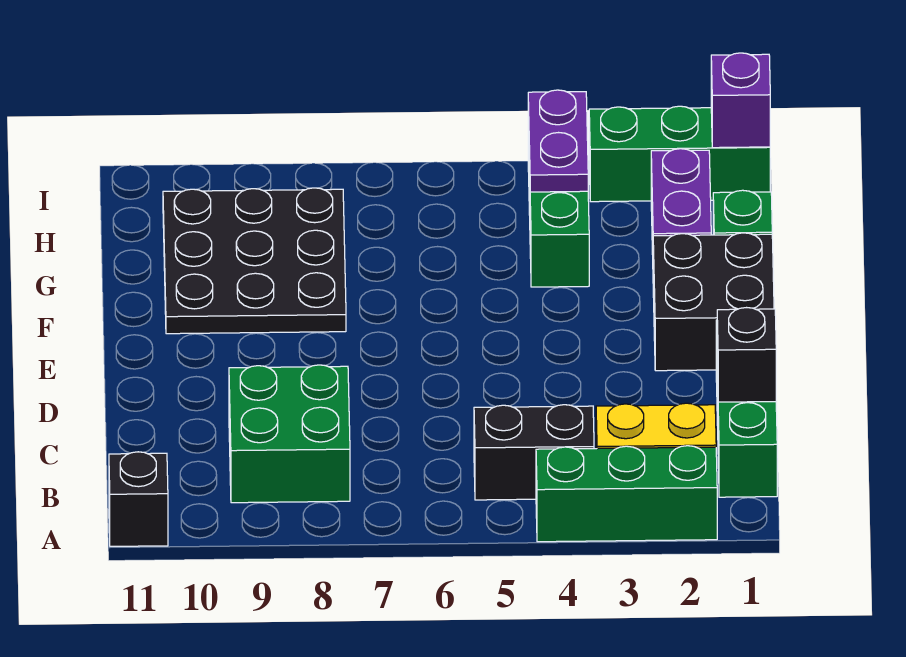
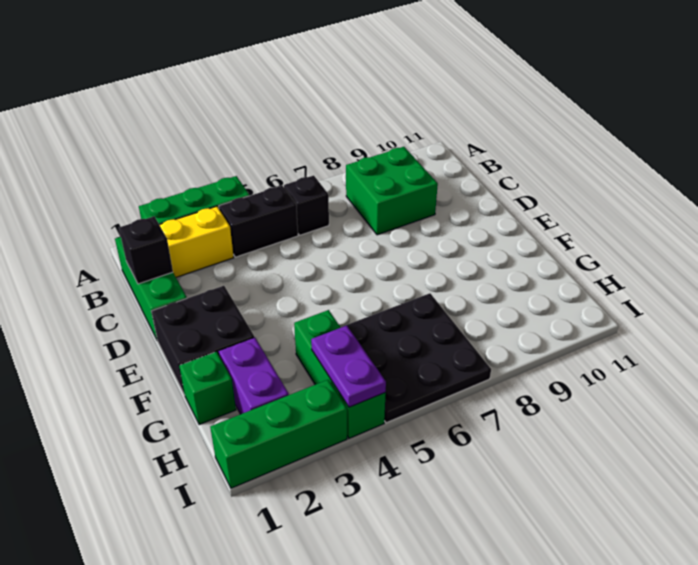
black brick A11 level 1 -> black brick B6 level 1
black plate F8:H10 level 1 -> black plate G5:I7 level 1
purple brick I1 level 2 -> none

